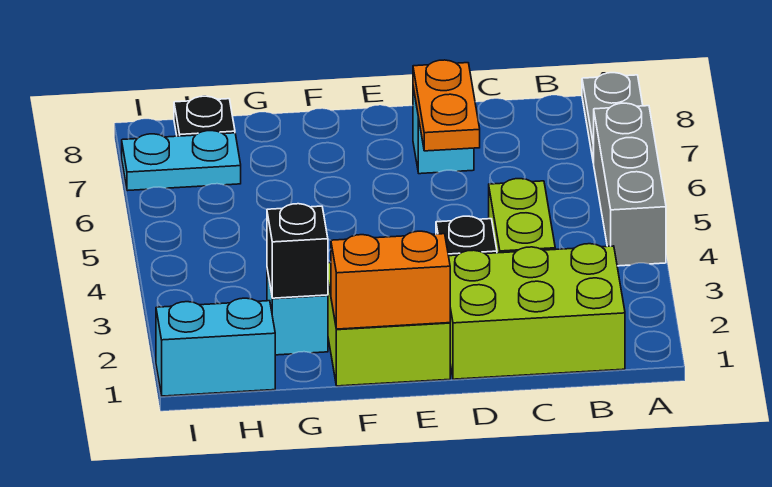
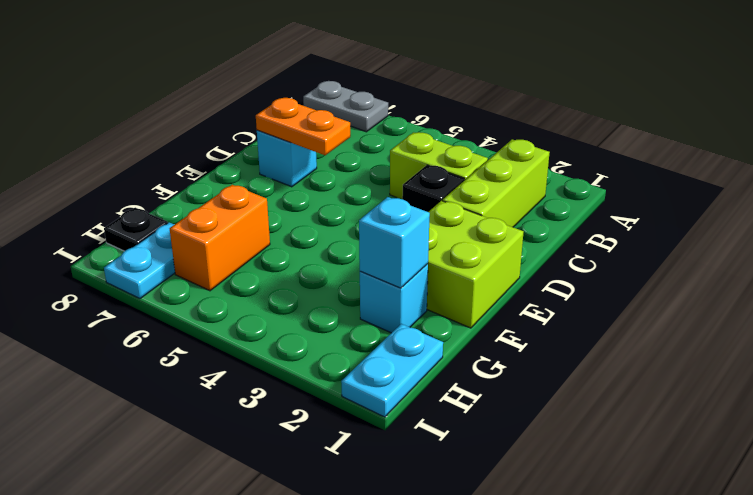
grey brick A4:A6 level 1 -> none
lime brick B1:D2 level 1 -> lime brick B2:D2 level 1
orange brick E1:F1 level 2 -> orange brick G6:H6 level 1
black brick G2 level 2 -> cyan brick G2 level 2
cyan brick H1:I1 level 1 -> cyan plate H1:I1 level 1

